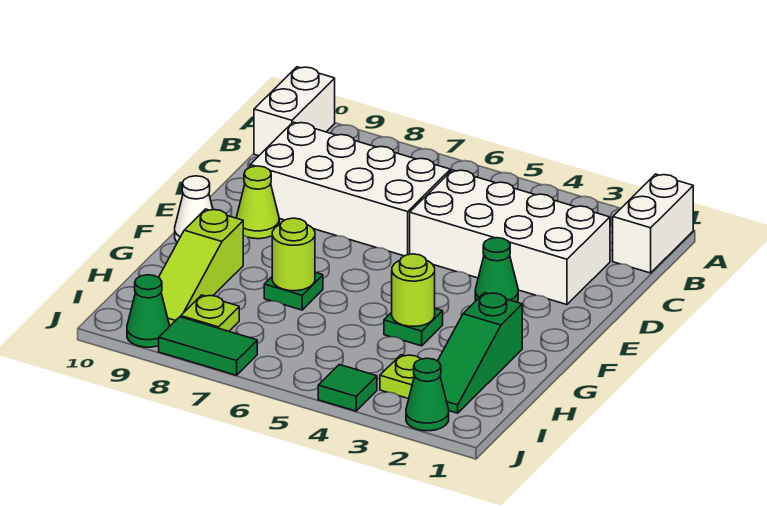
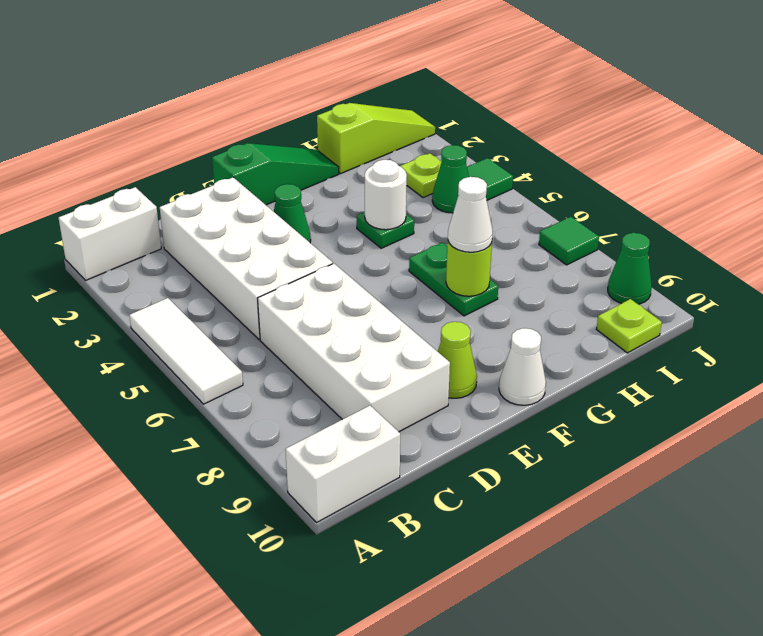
none -> white tile A4:A6 level 1
green slope G2:I2 level 1 top G -> green slope E1:G1 level 1 top E
lime round brick G4 level 2 -> white round brick G4 level 2
green plate G7 level 1 -> green plate G6:G7 level 1
none -> white cone G7 level 3
lime slope G9:I9 level 1 top G -> lime slope H1:J1 level 1 top H
lime plate I8 level 1 -> lime plate I10 level 1
green cone J2 level 1 -> green cone I4 level 1
green tile J7:J8 level 1 -> green tile J7 level 1

